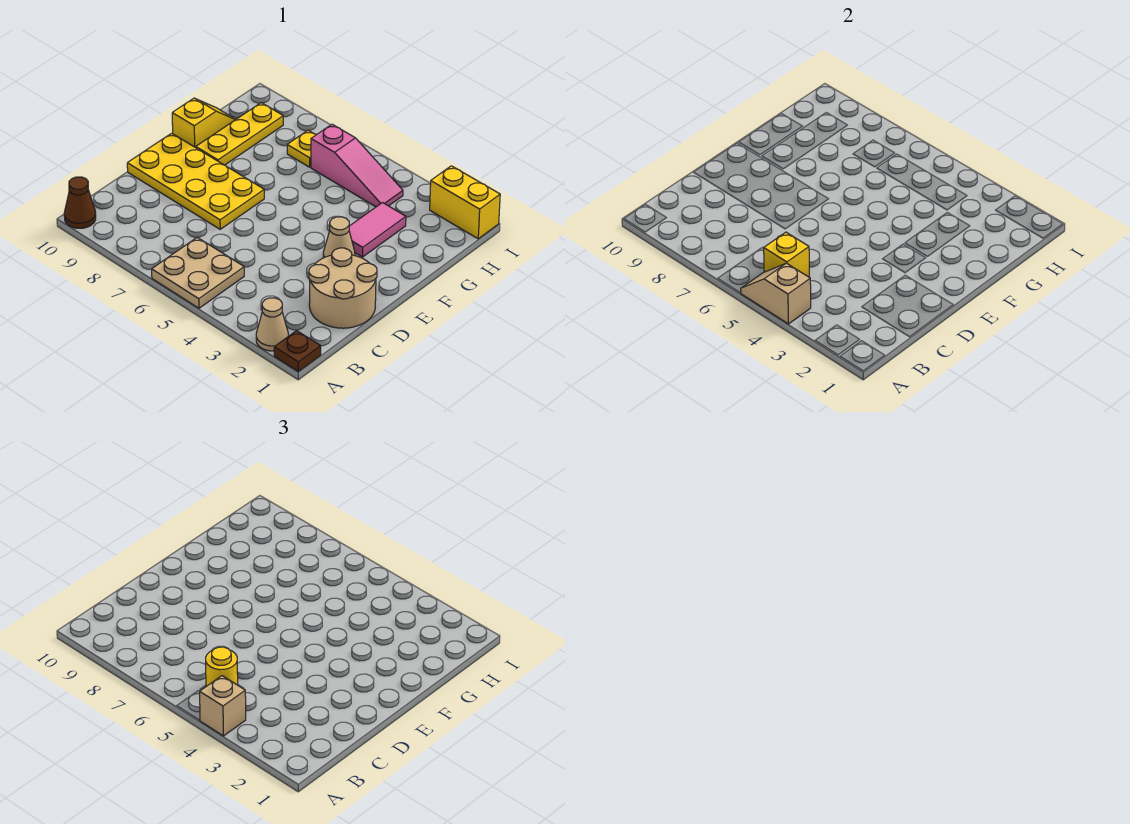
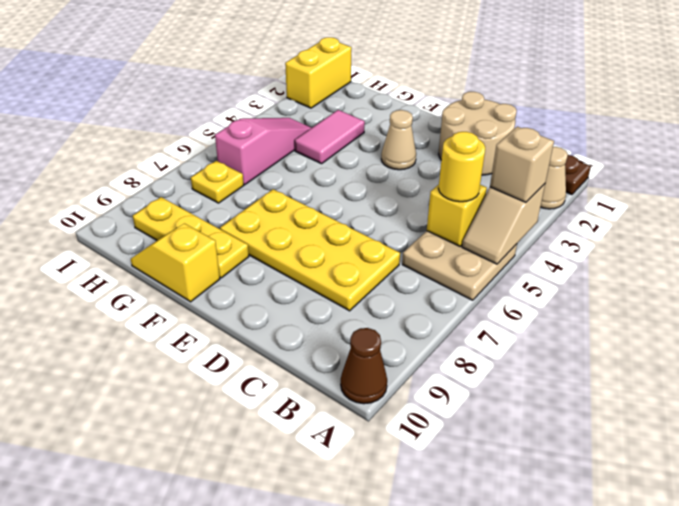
yellow plate D7:E10 level 1 -> yellow plate C7:F8 level 1
pink tile F3:G3 level 1 -> pink tile G3:G4 level 1

